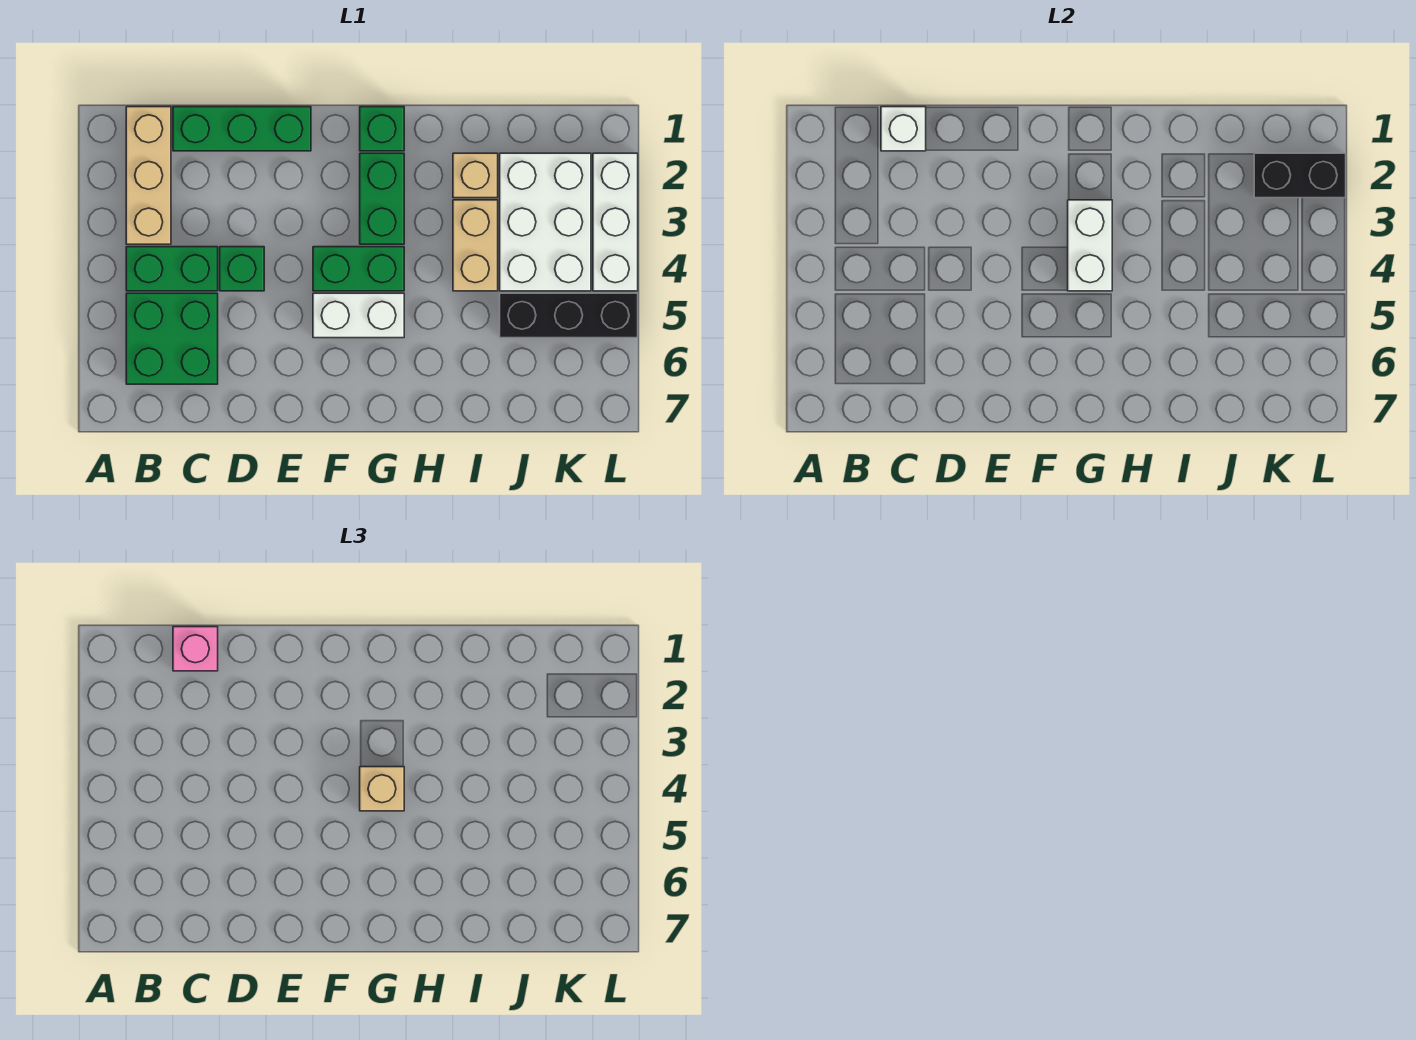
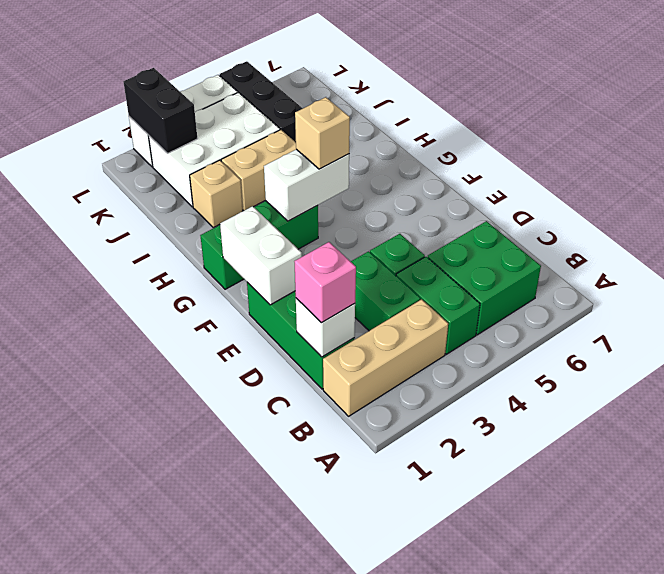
green brick F4:G4 level 1 -> green brick C3:D3 level 1
white brick F5:G5 level 1 -> white brick E1:F1 level 2

